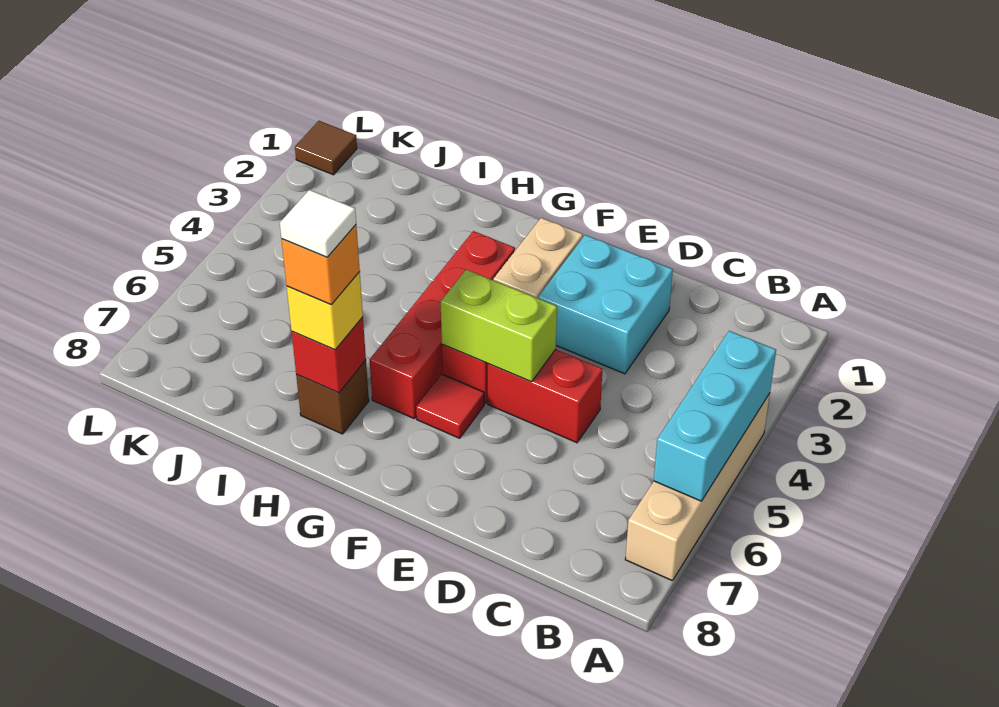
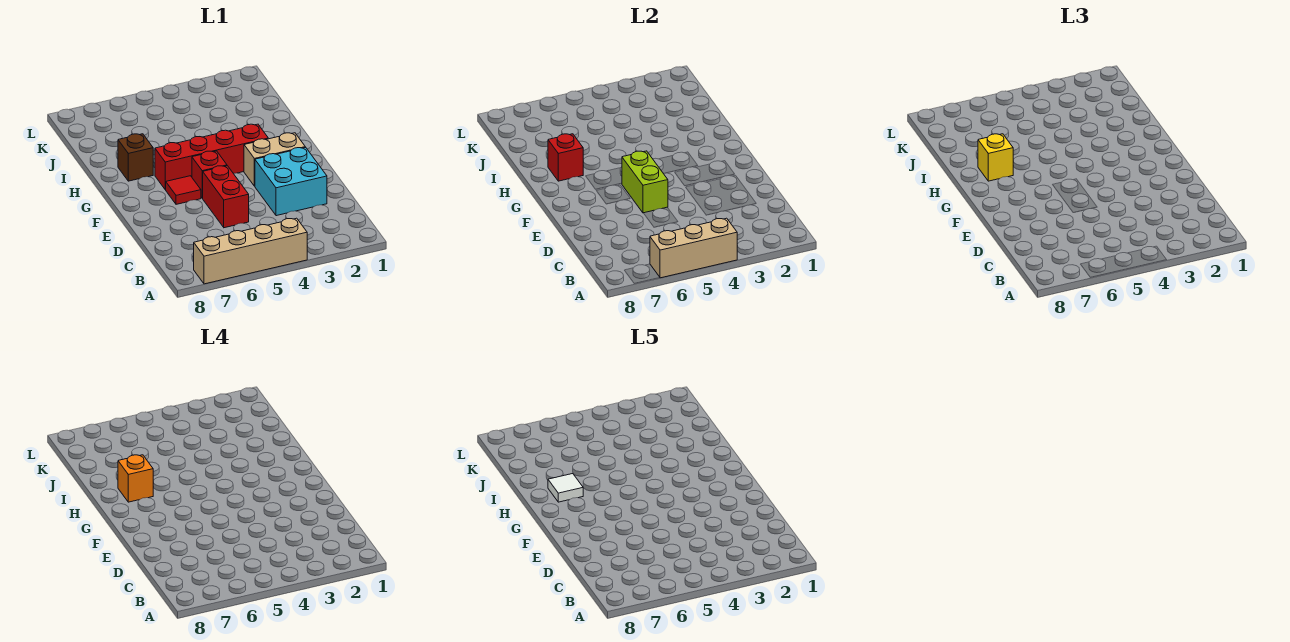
cyan brick A4:A6 level 2 -> tan brick A4:A6 level 2
brown tile L1 level 1 -> none

